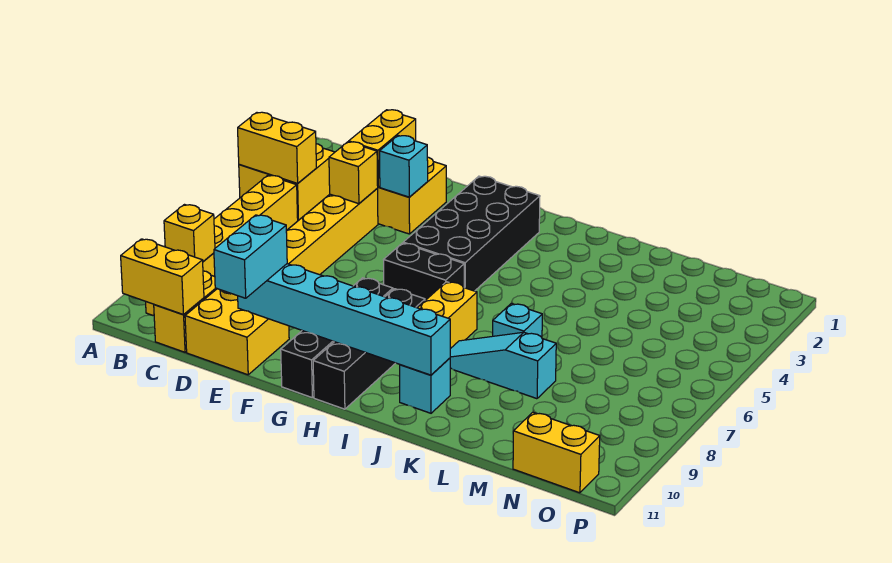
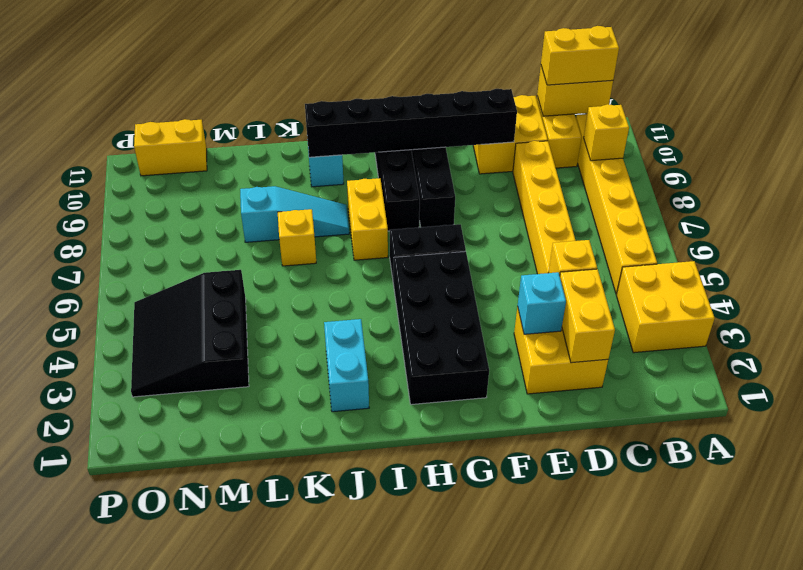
yellow brick A4:B4 level 2 -> yellow brick B11:C11 level 3
cyan brick E10:J10 level 2 -> black brick E10:J10 level 2
cyan brick E10:E11 level 3 -> cyan brick J2:J3 level 1
cyan brick K7 level 1 -> yellow brick K7 level 1
none -> black slope M3:O5 level 1 top M

